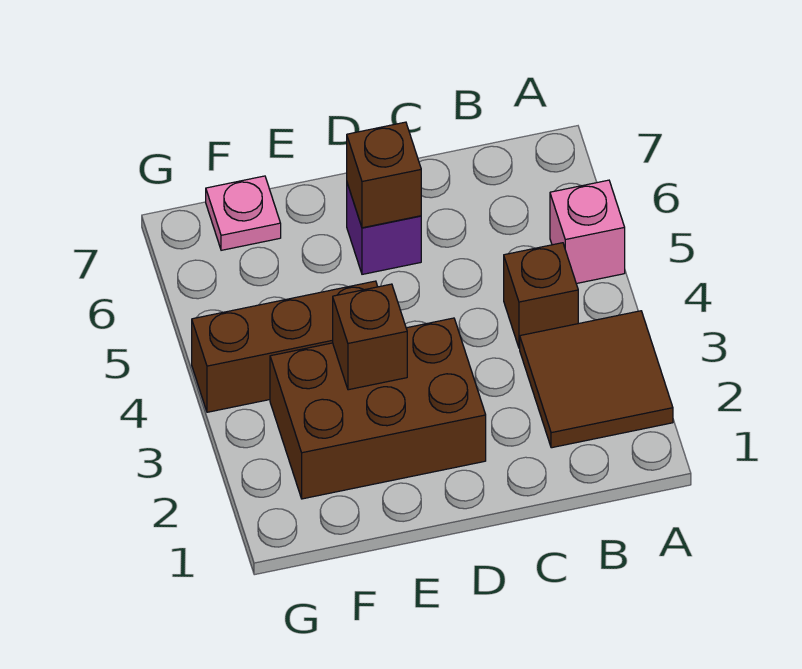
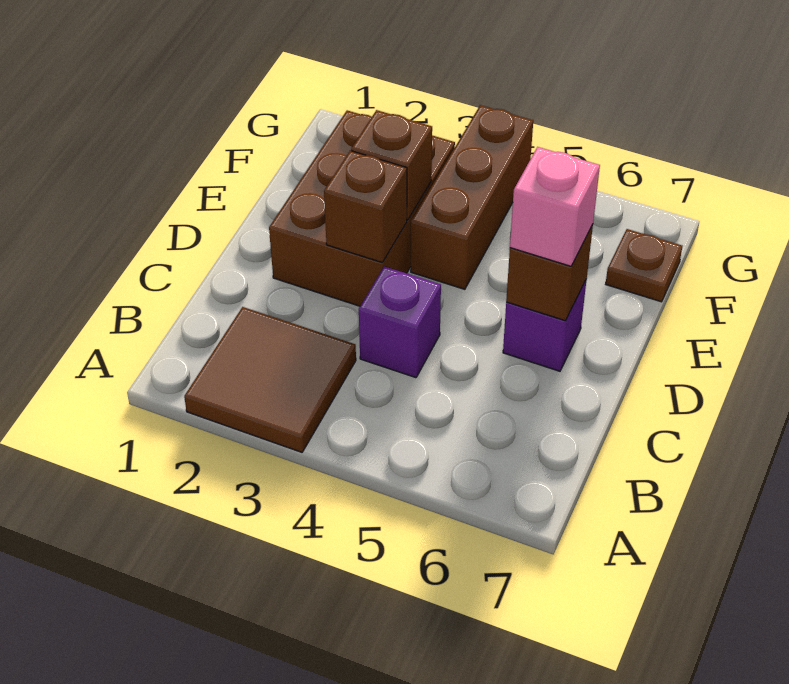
pink brick A5 level 1 -> pink brick D6 level 3
brown brick B4 level 1 -> brown brick D3 level 2
none -> purple brick C4 level 1
pink plate F7 level 1 -> brown plate F7 level 1

